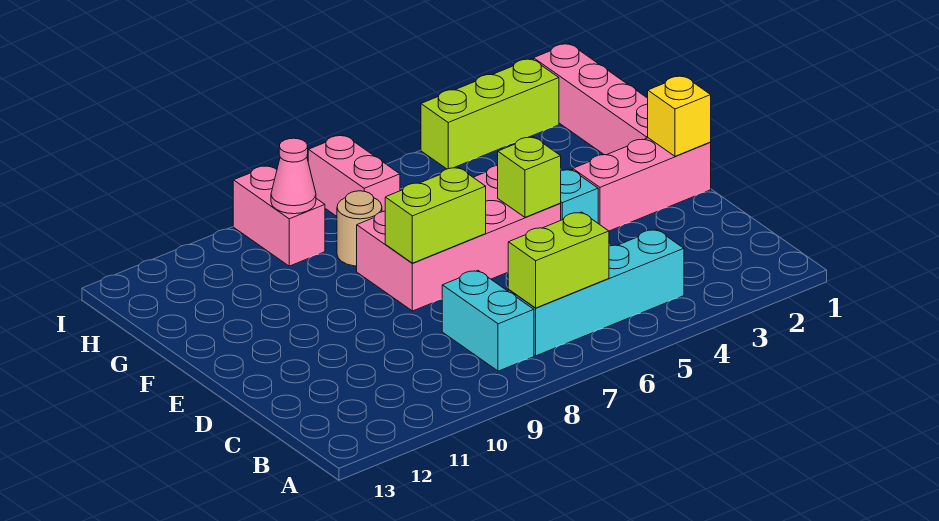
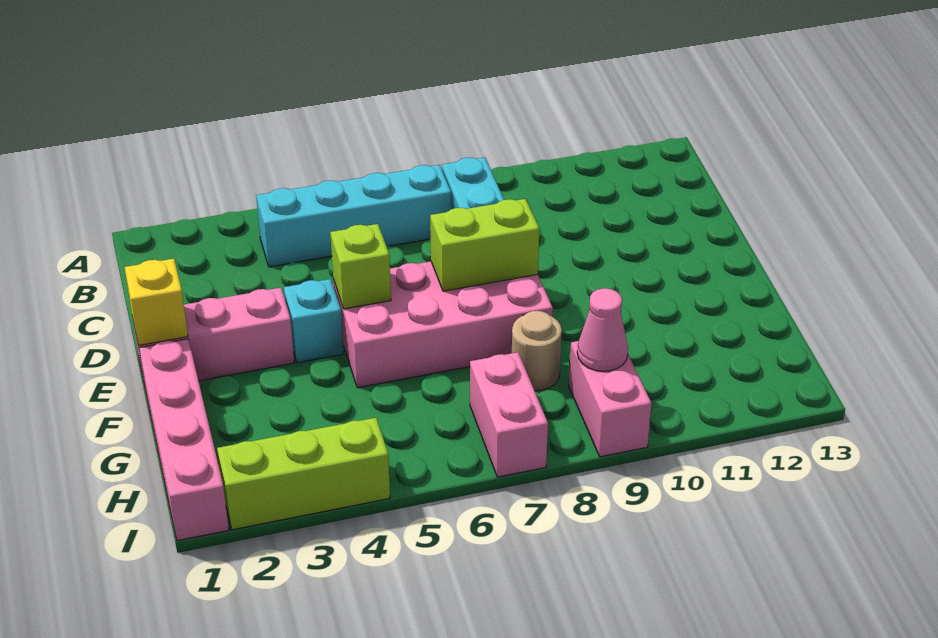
lime brick B6:B7 level 2 -> none

